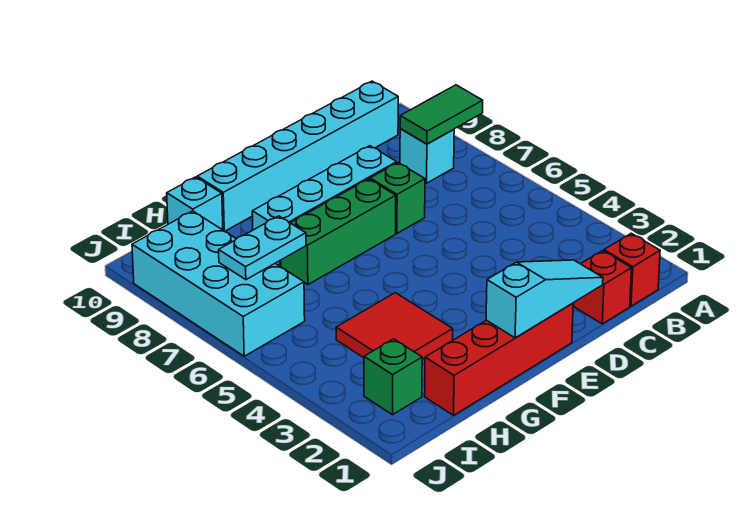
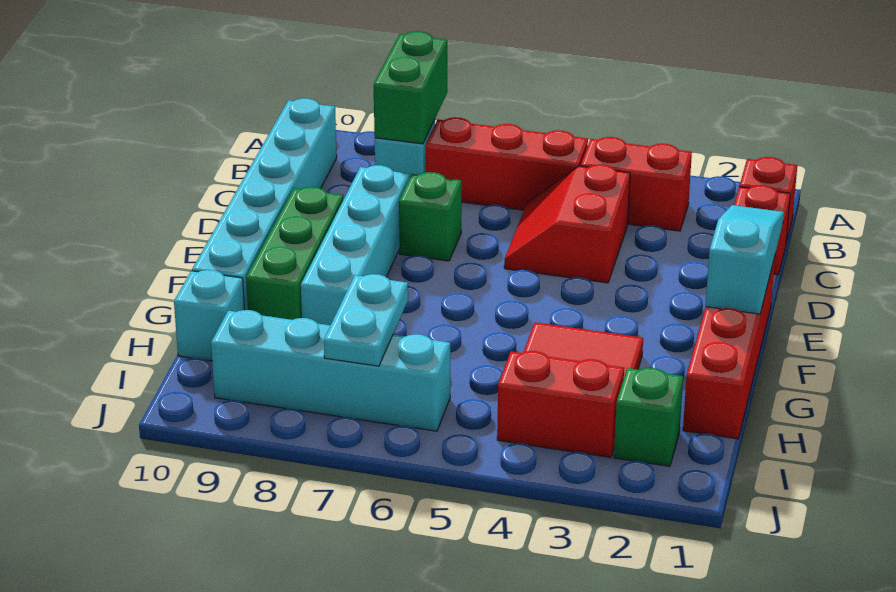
green tile A8:B8 level 2 -> green brick A8:B8 level 2
none -> red brick B3:B4 level 1
none -> red brick B5:B7 level 1
none -> red slope C4:D5 level 1 top 4
green brick E7:G7 level 1 -> green brick E9:G9 level 1
none -> red brick I3:I4 level 1
cyan brick I6:J9 level 1 -> cyan brick I6:I9 level 1

